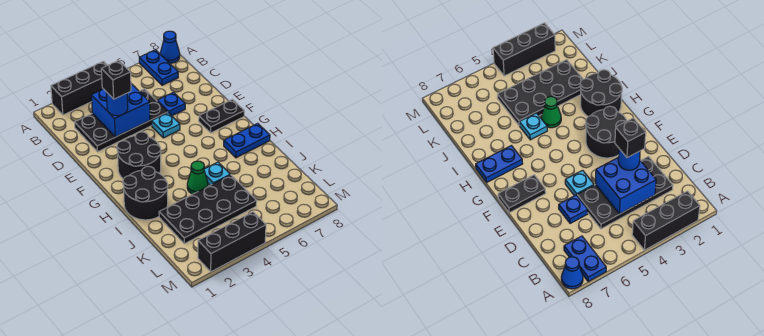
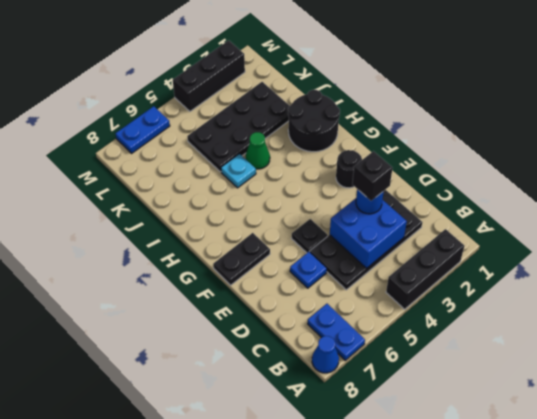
cyan plate E5 level 1 -> black plate E5 level 1
black round brick F2:G3 level 1 -> black round brick F2 level 1
blue plate H7:H8 level 1 -> blue plate M6:M7 level 1

